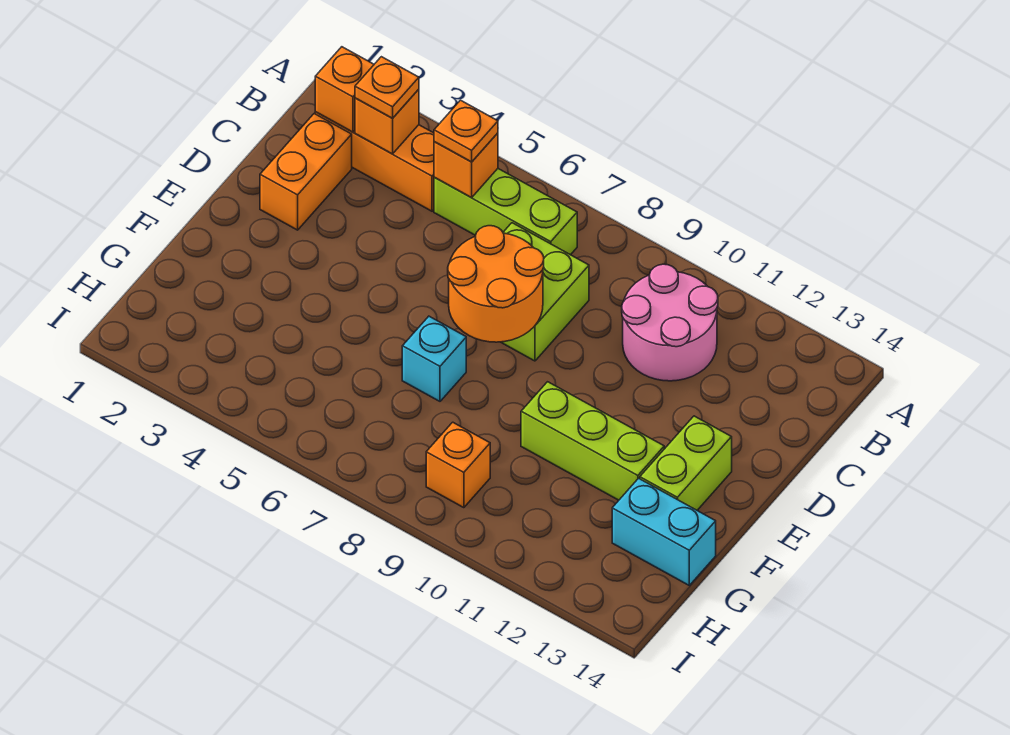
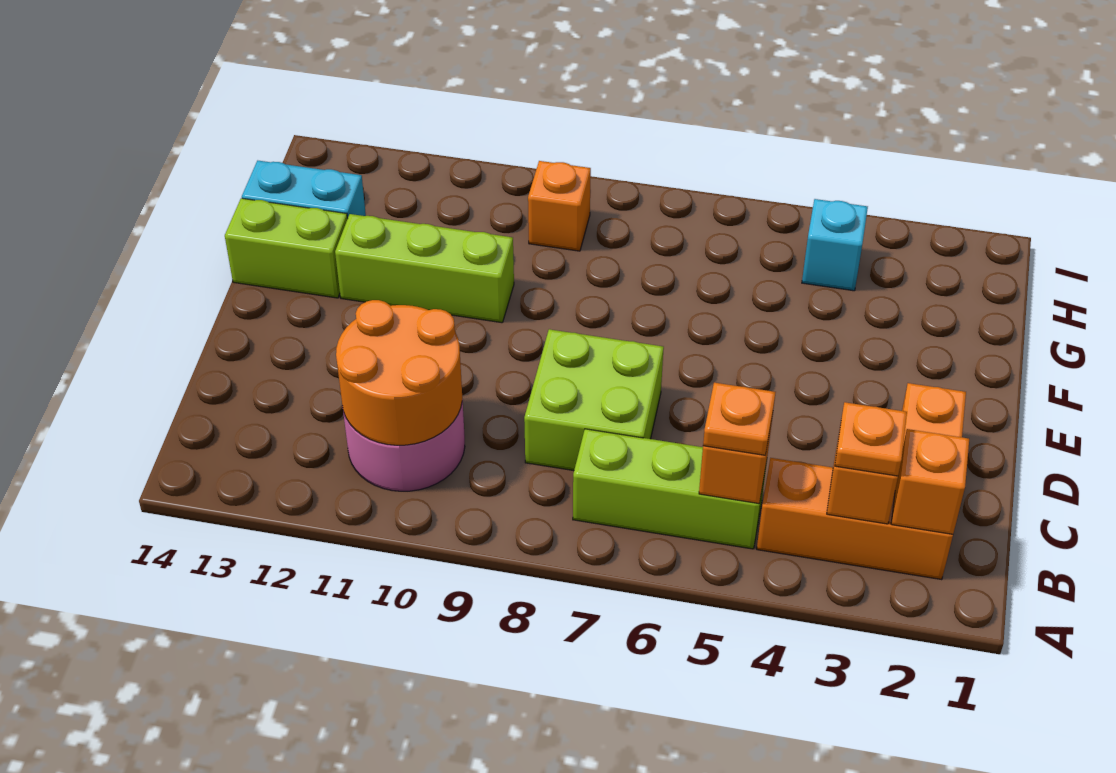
orange round brick D7:E8 level 2 -> orange round brick B10:C11 level 2
lime brick E13:F13 level 1 -> lime brick F13:F14 level 1
cyan brick F7 level 1 -> cyan brick H4 level 1

